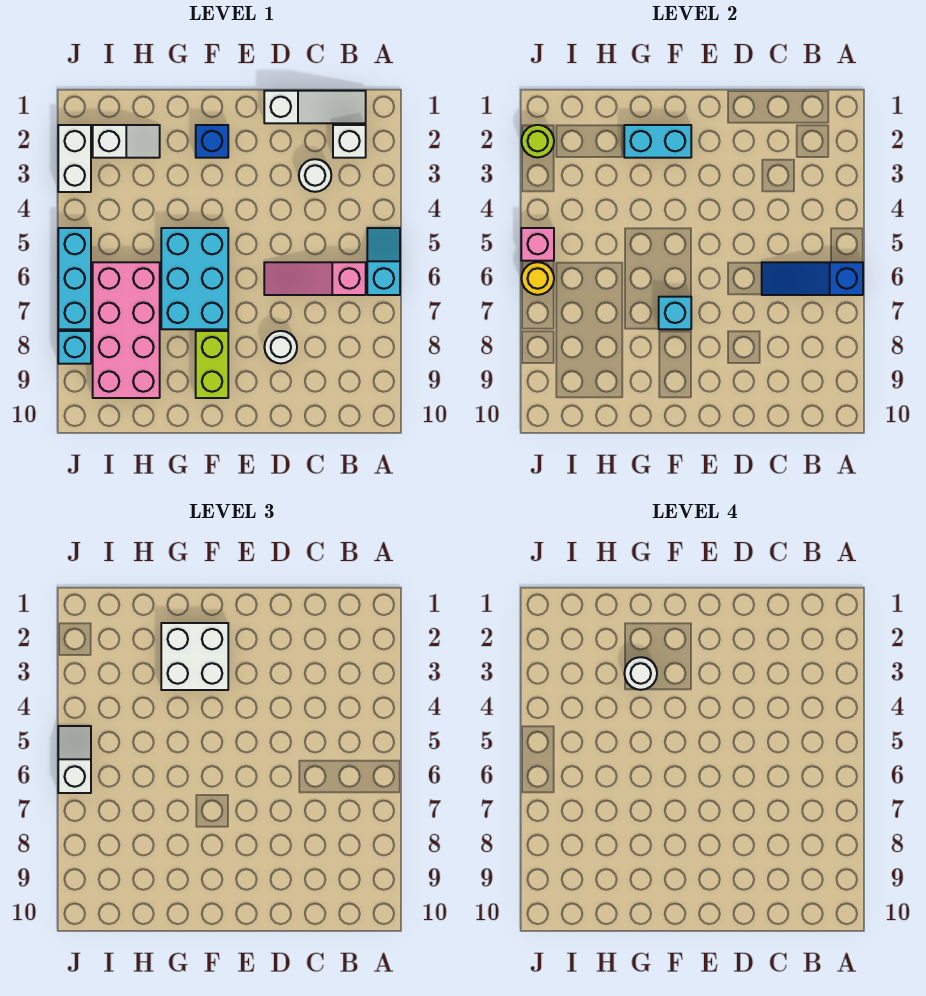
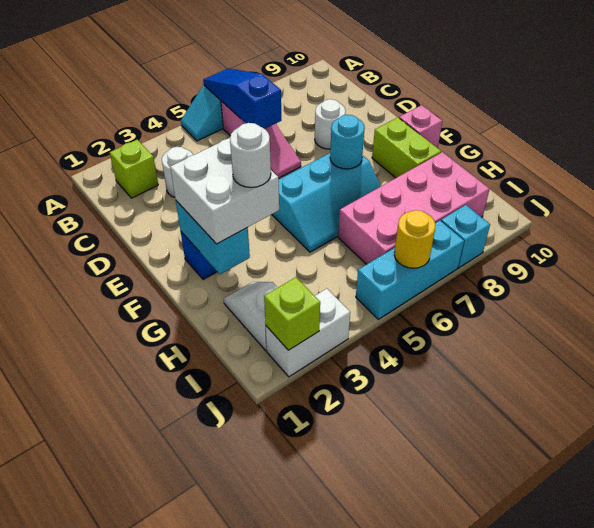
blue slope A6:C6 level 2 top A -> blue slope A6:C6 level 2 top C
white slope B1:D1 level 1 top D -> none
white brick B2 level 1 -> lime brick B2 level 1
cyan brick F5:G7 level 1 -> cyan slope F5:G7 level 1 top F
cyan brick F7 level 2 -> cyan round brick F7 level 2
lime brick F8:F9 level 1 -> lime brick F9:G9 level 1
lime round brick J2 level 2 -> lime brick J2 level 2
pink brick J5 level 2 -> pink brick F10 level 1
white slope J5:J6 level 3 top 6 -> none

